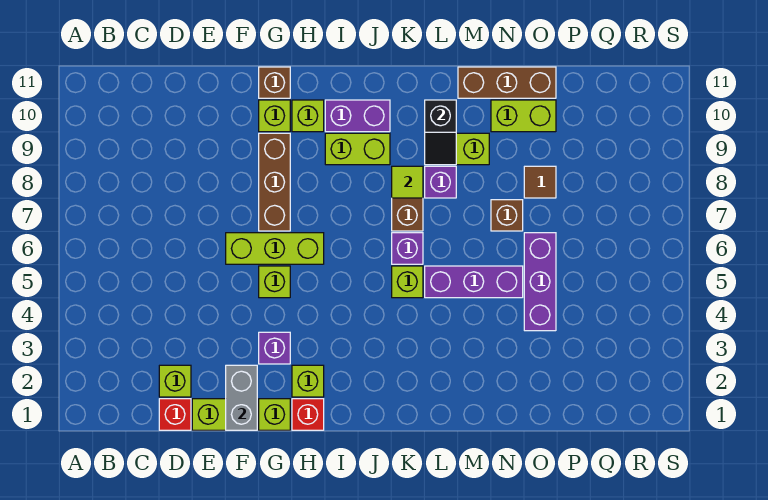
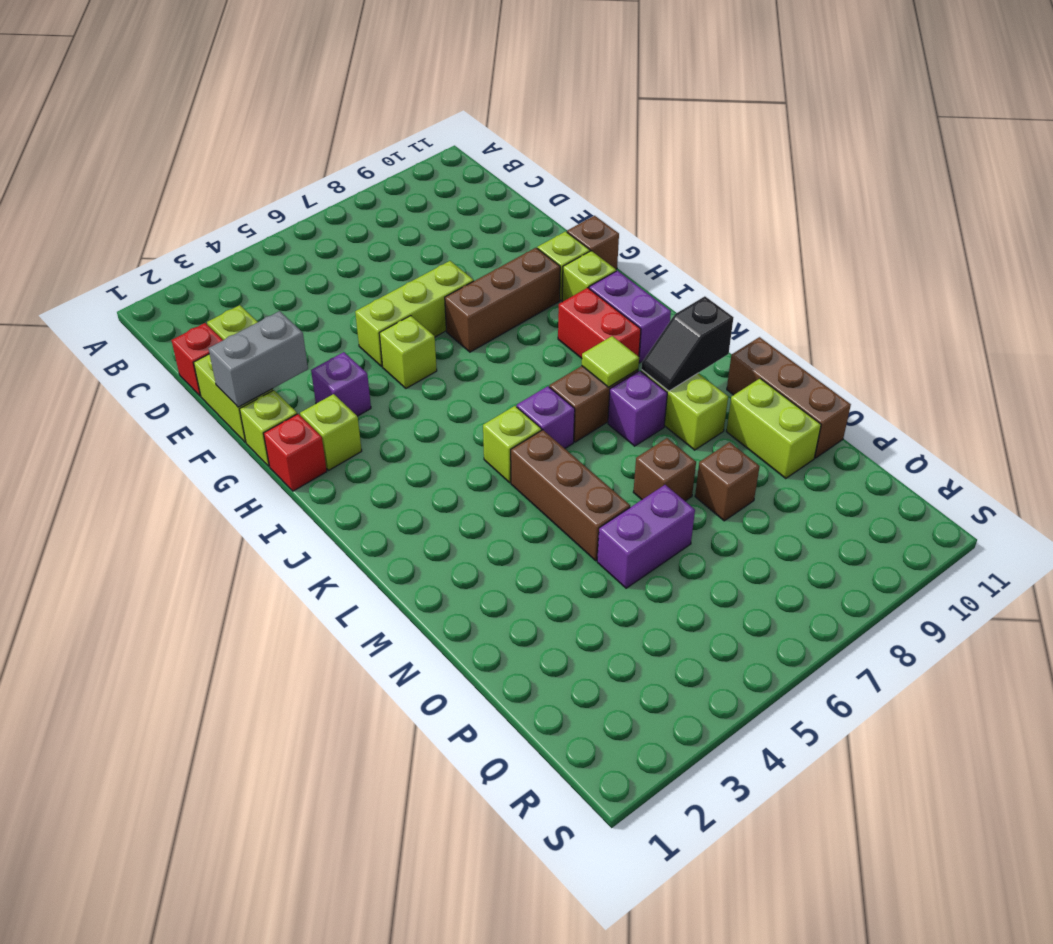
lime brick F6:H6 level 1 -> lime brick F5:F7 level 1
lime brick I9:J9 level 1 -> red brick I9:J9 level 1
purple brick L5:N5 level 1 -> brown brick L5:N5 level 1
purple brick O4:O6 level 1 -> purple brick O5:O6 level 1
brown tile O8 level 1 -> brown brick O8 level 1

